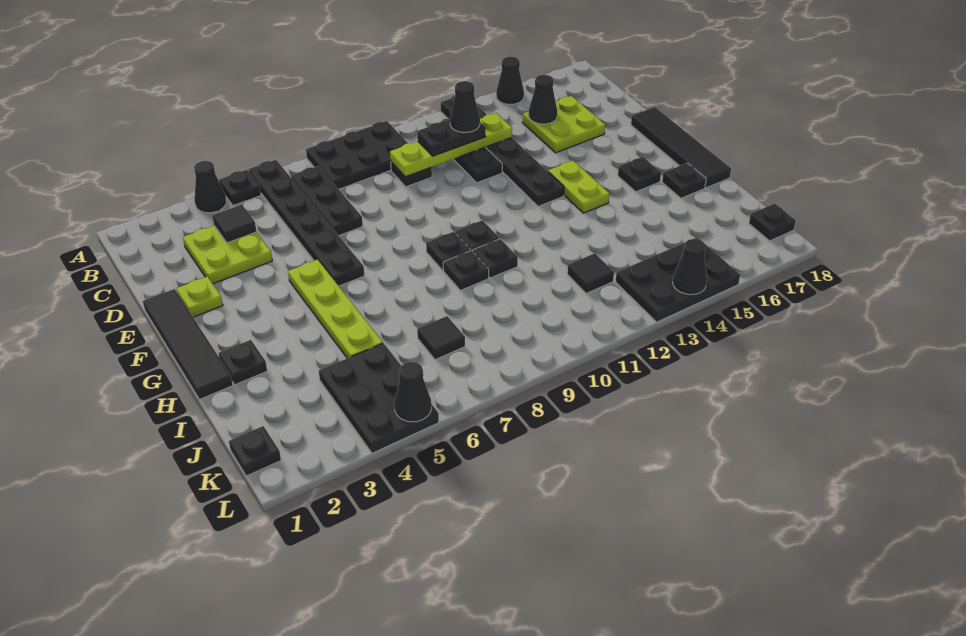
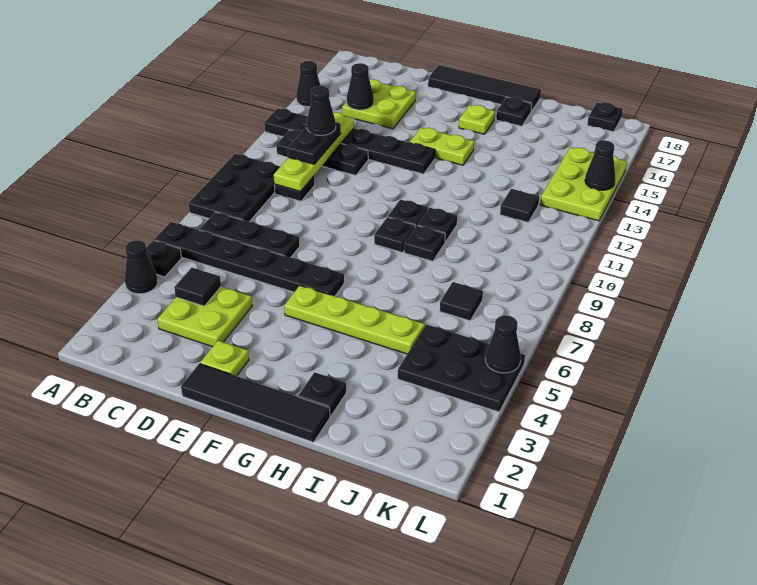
black plate G16 level 1 -> lime plate G16 level 1
black plate K1 level 1 -> none
black plate K13:L15 level 1 -> lime plate K13:L15 level 1

